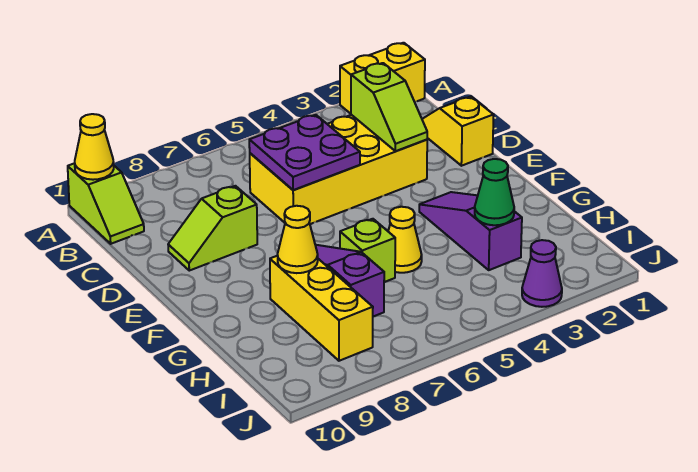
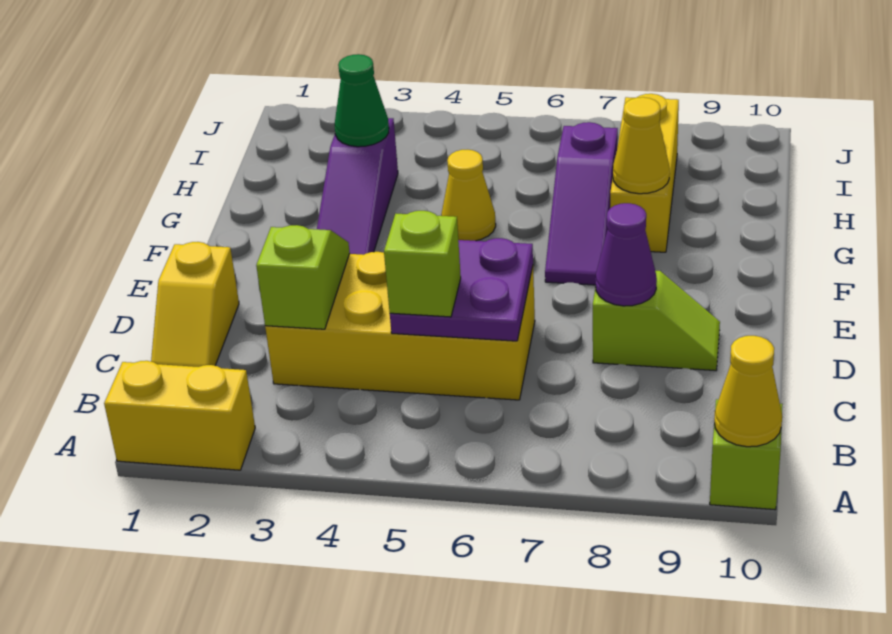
lime brick G6 level 1 -> lime brick C5 level 3
purple cone J3 level 1 -> purple cone D8 level 2

